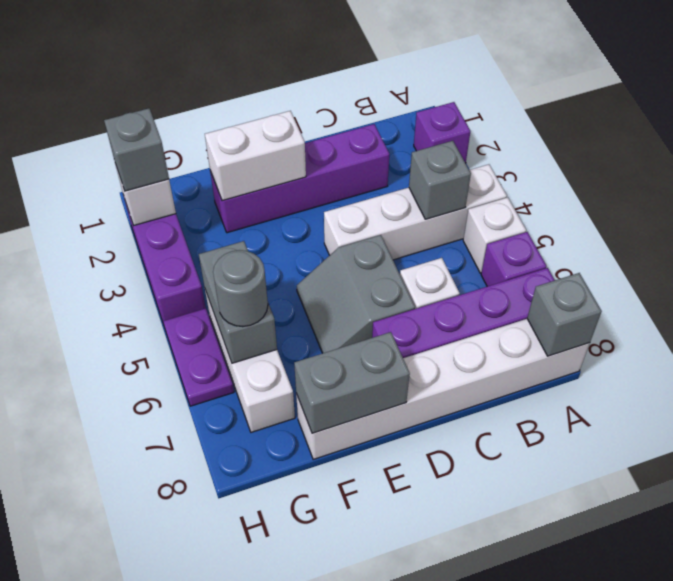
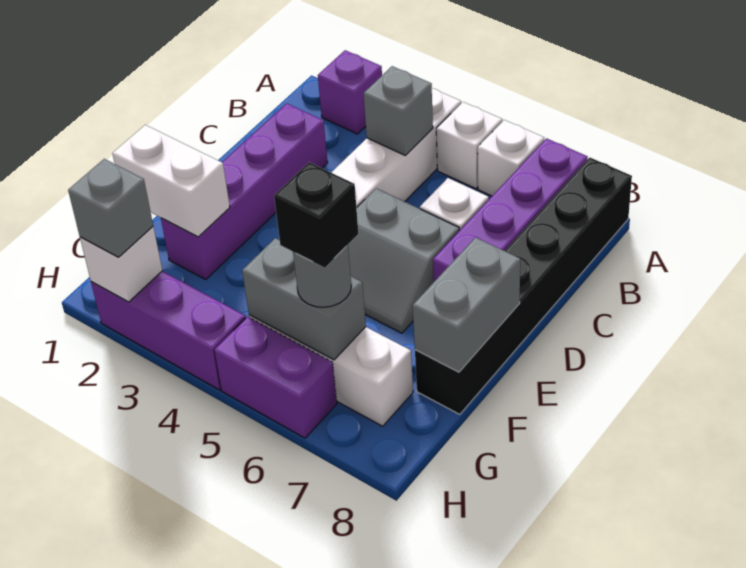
purple brick A6 level 1 -> white brick A6 level 1
white brick A8:F8 level 1 -> black brick A8:F8 level 1
grey brick A8 level 2 -> none
white brick E2:F2 level 2 -> white brick F1:F2 level 2
none -> black brick G6 level 4
purple plate H5:H6 level 1 -> purple brick H5:H6 level 1

